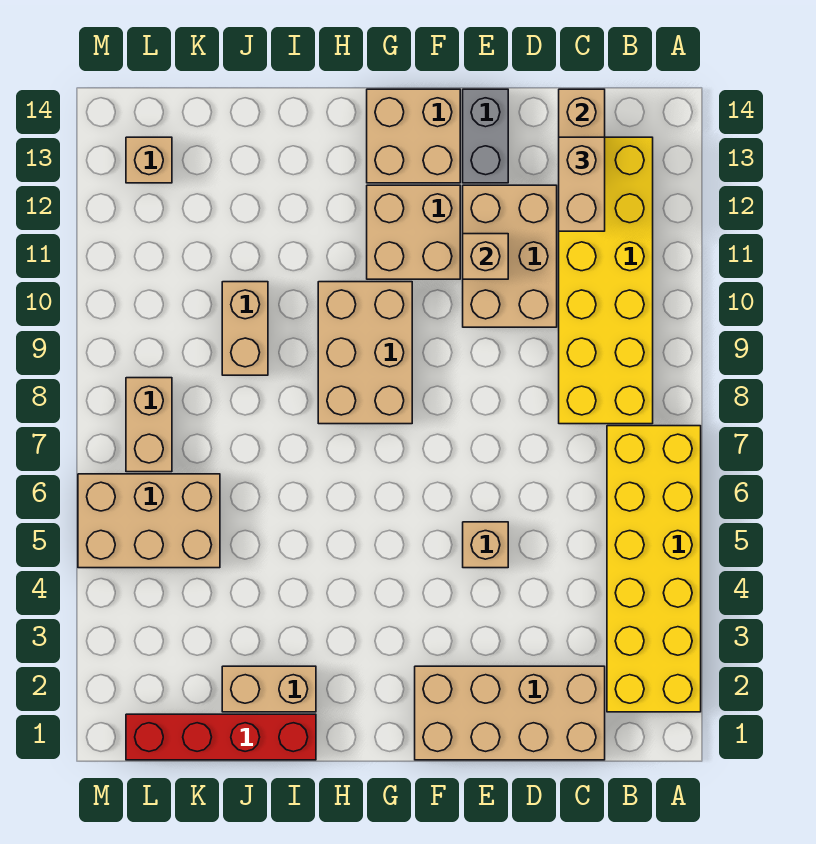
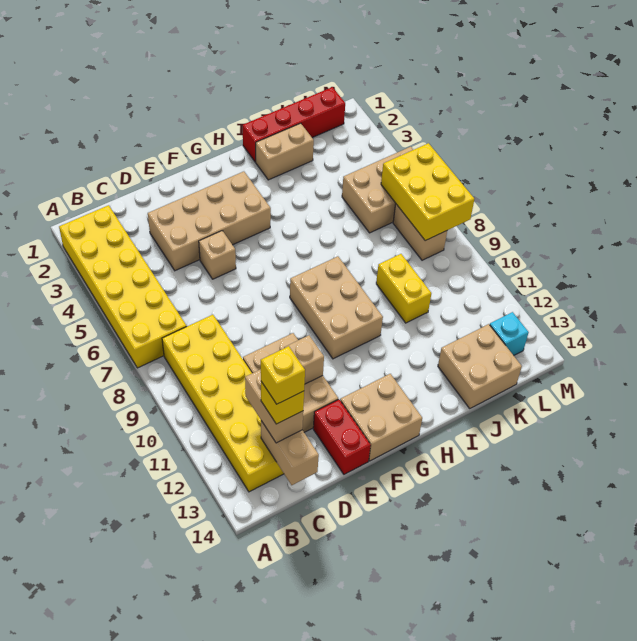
tan brick C1:F2 level 1 -> tan brick D3:G4 level 1
none -> yellow brick C13 level 4
none -> yellow brick C13 level 5
grey brick E13:E14 level 1 -> red brick E13:E14 level 1
tan brick F11:G12 level 1 -> tan brick J13:K14 level 1
tan brick J9:J10 level 1 -> yellow brick J9:J10 level 1
none -> yellow brick L6:M8 level 2
tan brick L13 level 1 -> cyan brick L13 level 1

